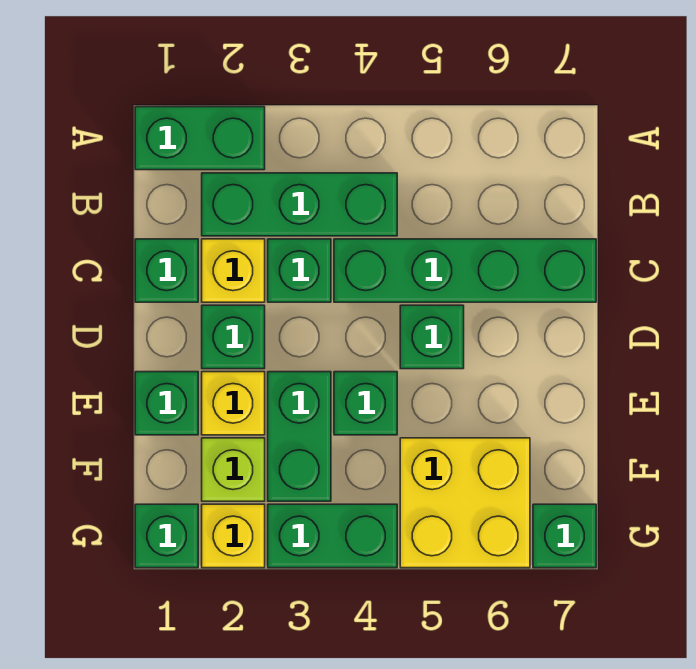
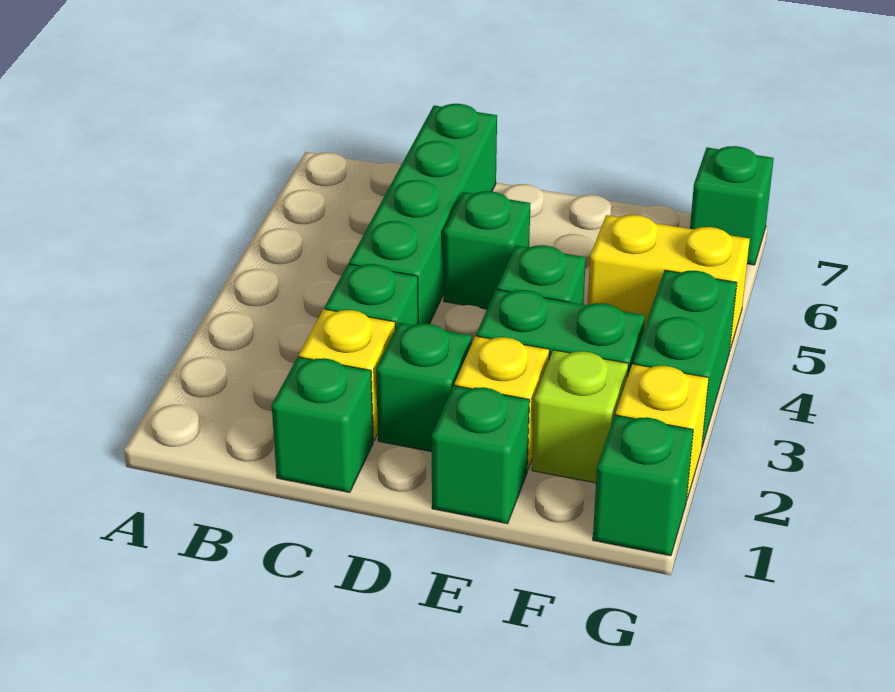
green brick A1:A2 level 1 -> none
green brick B2:B4 level 1 -> none
yellow brick F5:G6 level 1 -> yellow brick F5:G5 level 1

